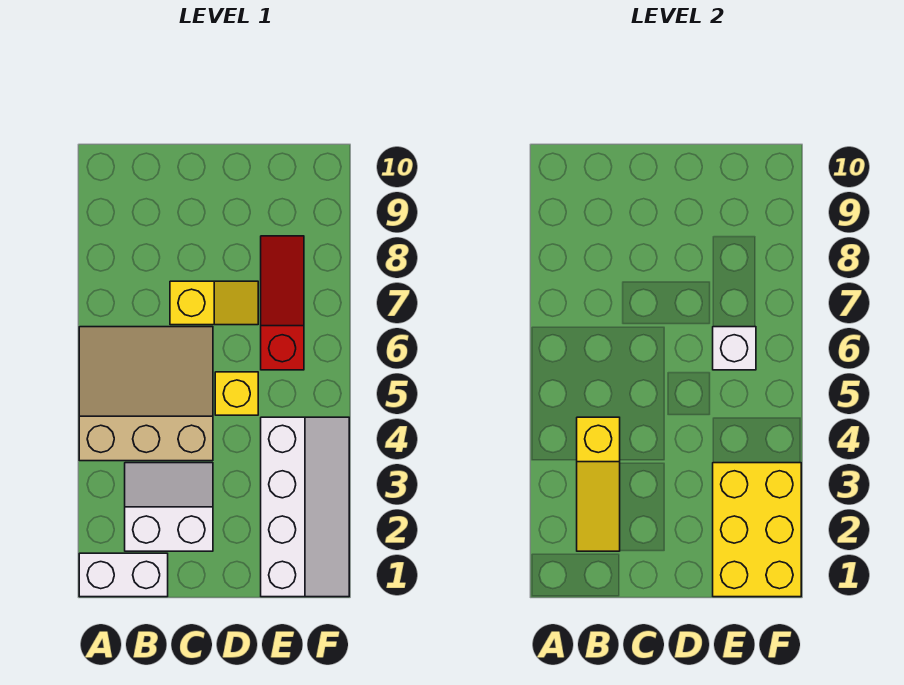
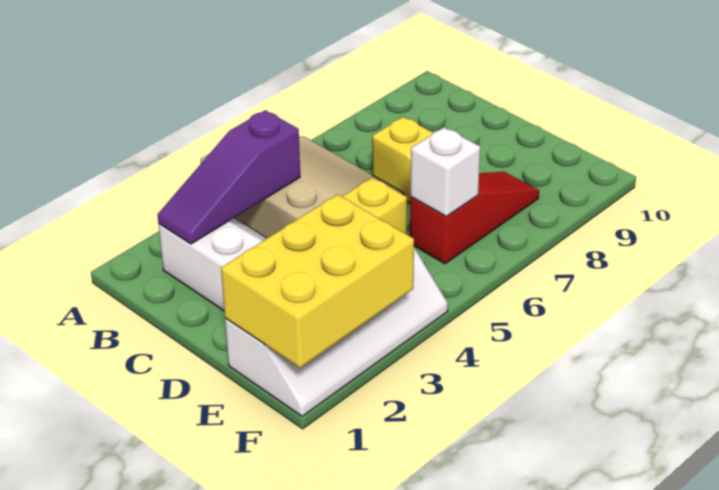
white brick A1:B1 level 1 -> none
yellow slope B2:B4 level 2 top 4 -> purple slope B2:B4 level 2 top 4

